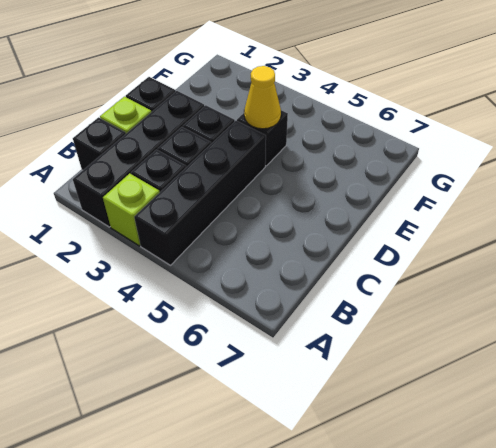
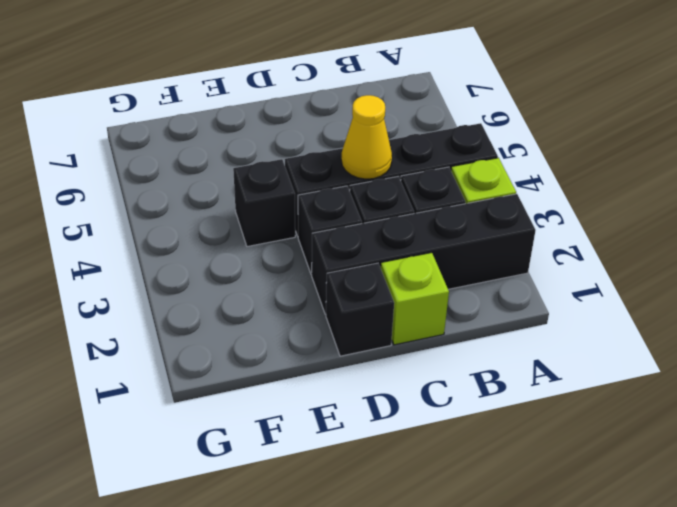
black brick B1 level 1 -> none
yellow cone E4 level 2 -> yellow cone C4 level 2

